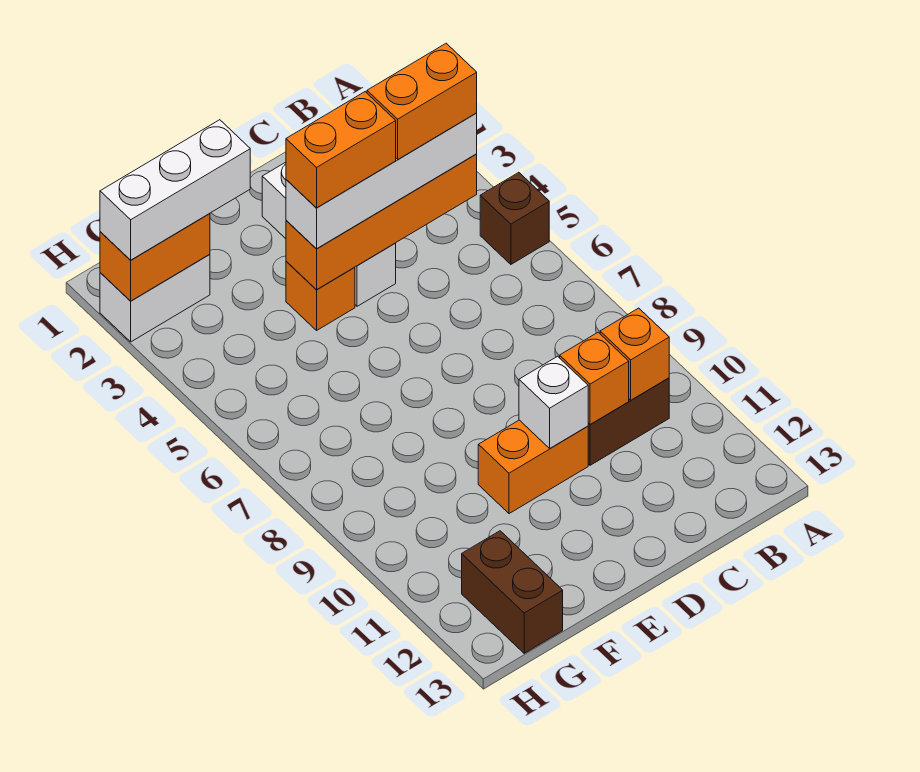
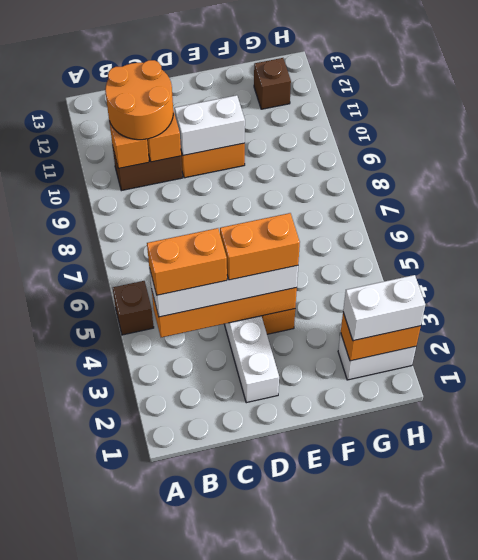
none -> orange round brick B10:C11 level 3
white brick D10 level 2 -> white brick D10:E10 level 2
white brick F2:H2 level 3 -> white brick G2:H2 level 3
brown brick G12:G13 level 1 -> brown brick G12 level 1

